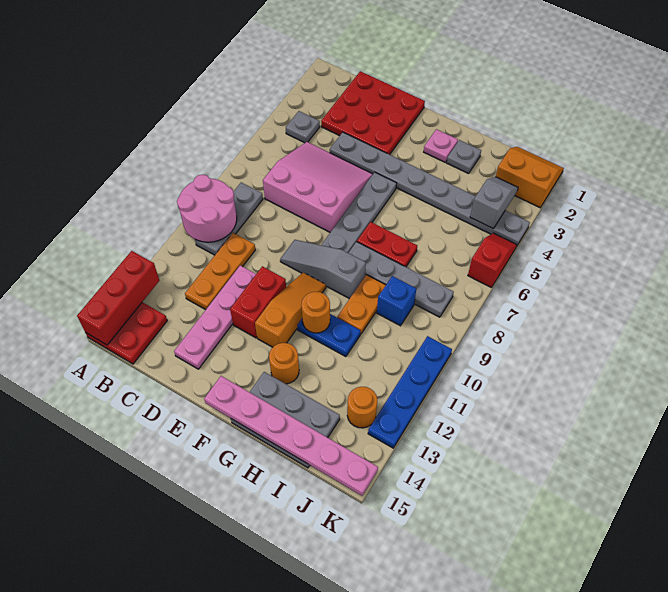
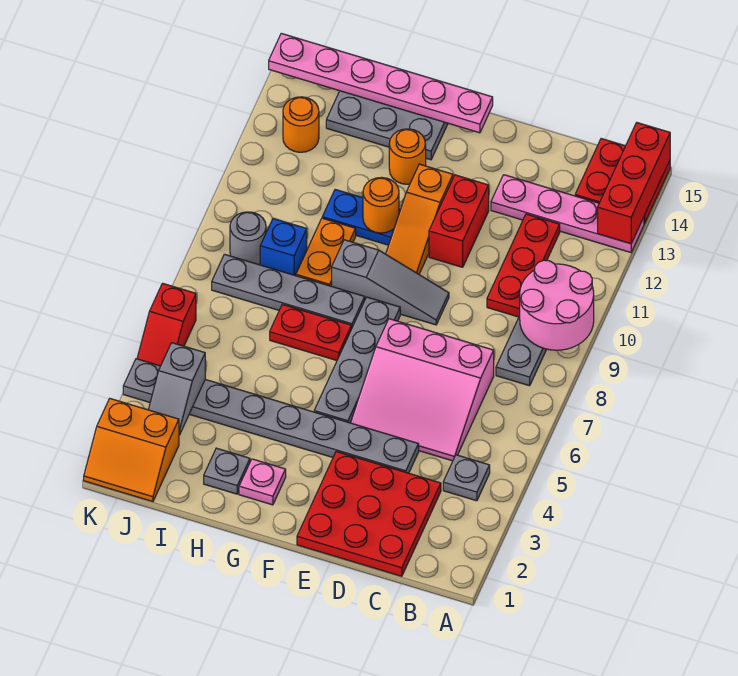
orange plate C10:C12 level 1 -> red plate C10:C12 level 1
pink plate D11:D14 level 1 -> pink plate A13:D13 level 1
none -> grey round brick J9 level 1
blue plate K10:K13 level 1 -> none

